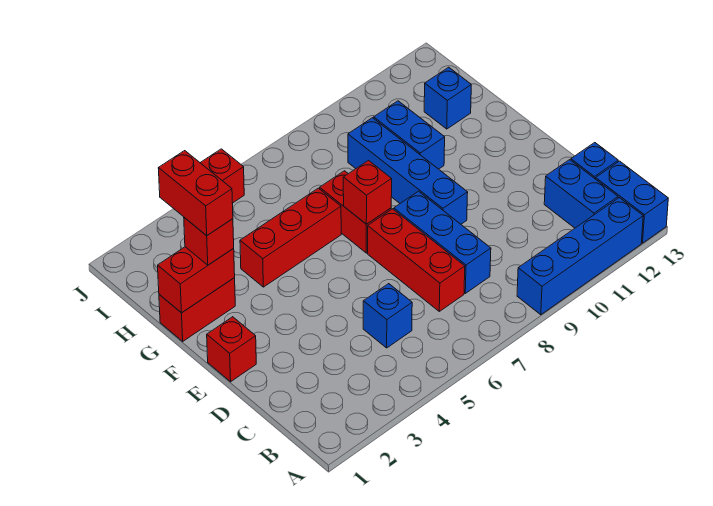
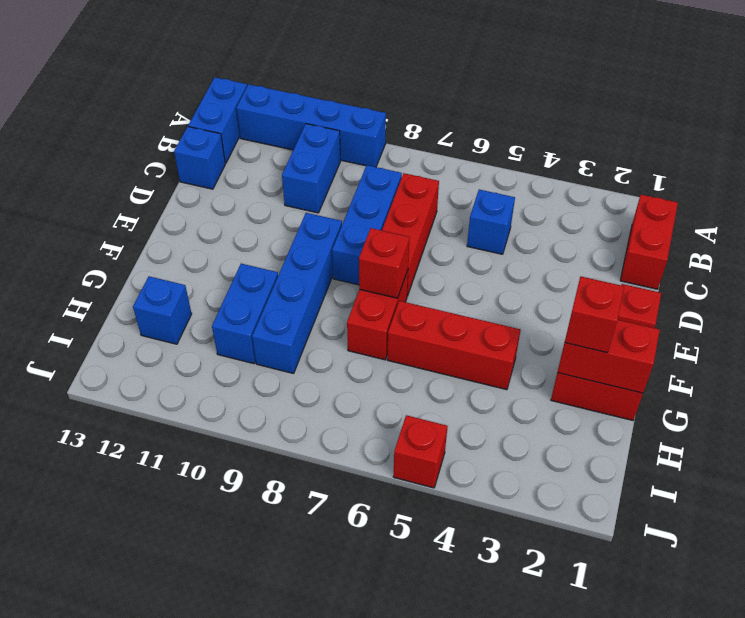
blue brick B12:C12 level 1 -> blue brick B10:C10 level 1
red brick G2:H2 level 4 -> red brick B1:C1 level 1

